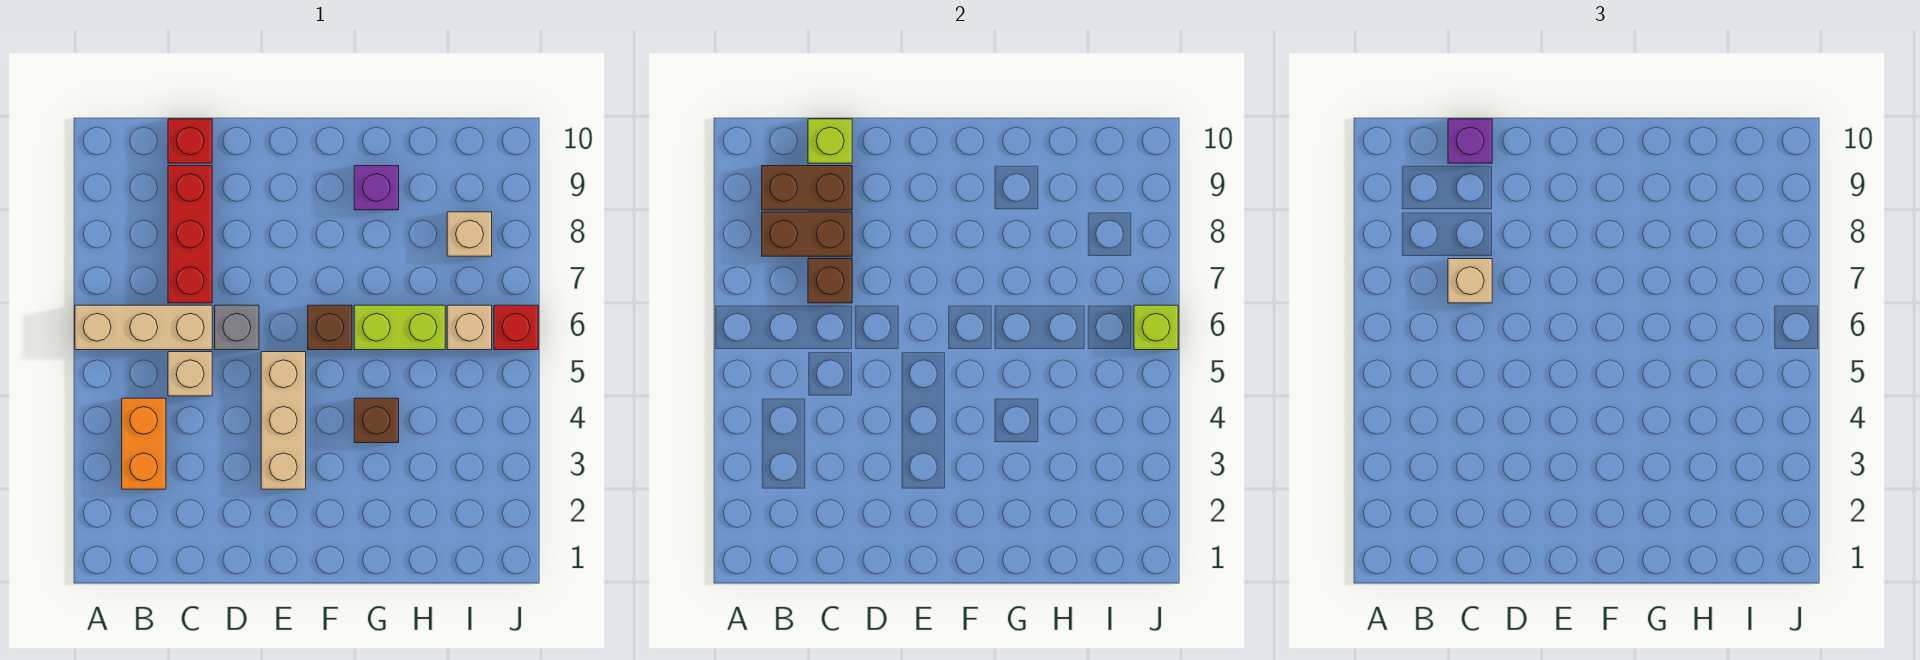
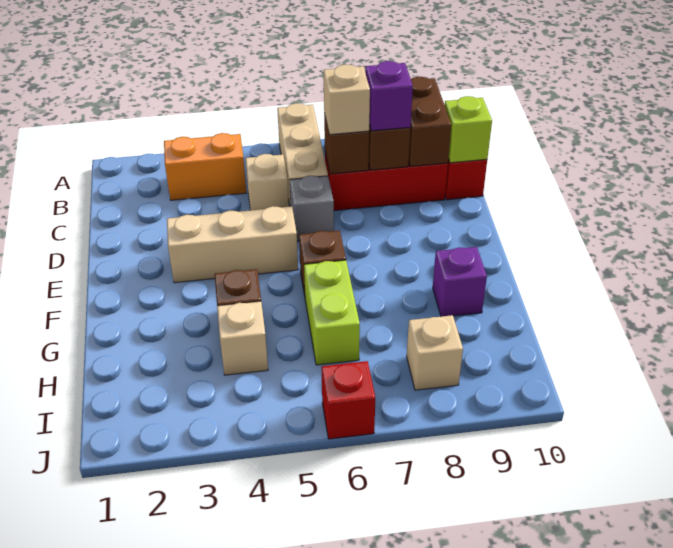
purple brick C10 level 3 -> purple brick C8 level 3
tan brick I6 level 1 -> tan brick H4 level 1
lime brick J6 level 2 -> none

